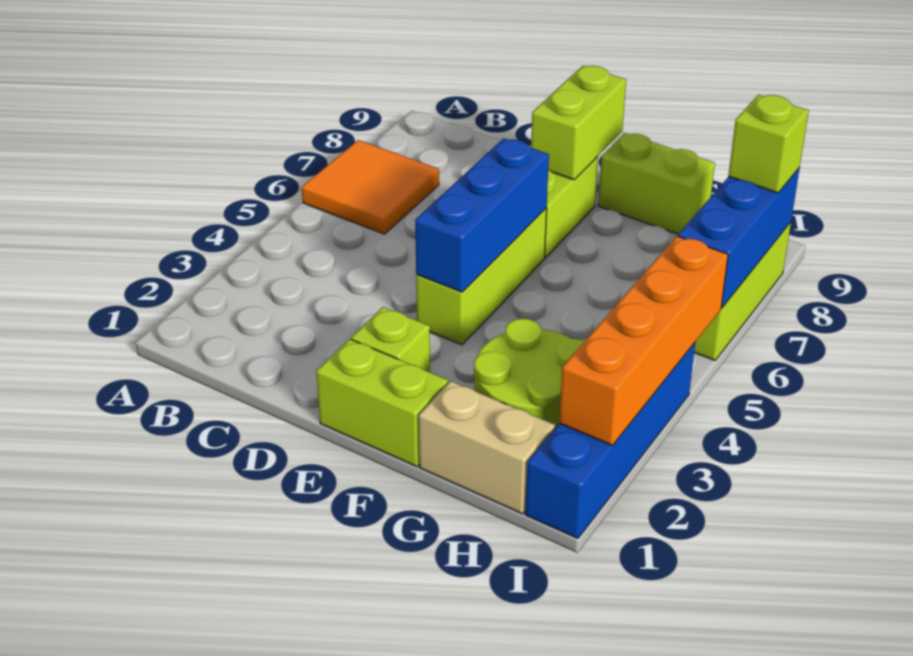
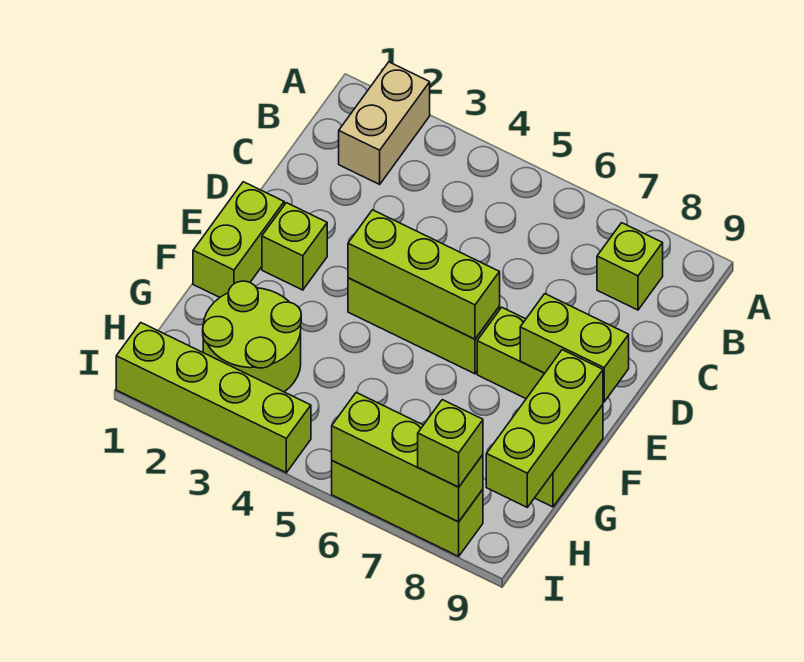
orange tile A6:B7 level 1 -> none
none -> lime brick B8 level 1
blue brick E4:E6 level 2 -> lime brick E4:E6 level 2
none -> lime brick F9:H9 level 2
tan brick G1:H1 level 1 -> tan brick A2:B2 level 1
blue brick I1:I4 level 1 -> lime brick I1:I4 level 1
orange brick I2:I5 level 2 -> none
blue brick I6:I8 level 2 -> lime brick I6:I8 level 2

